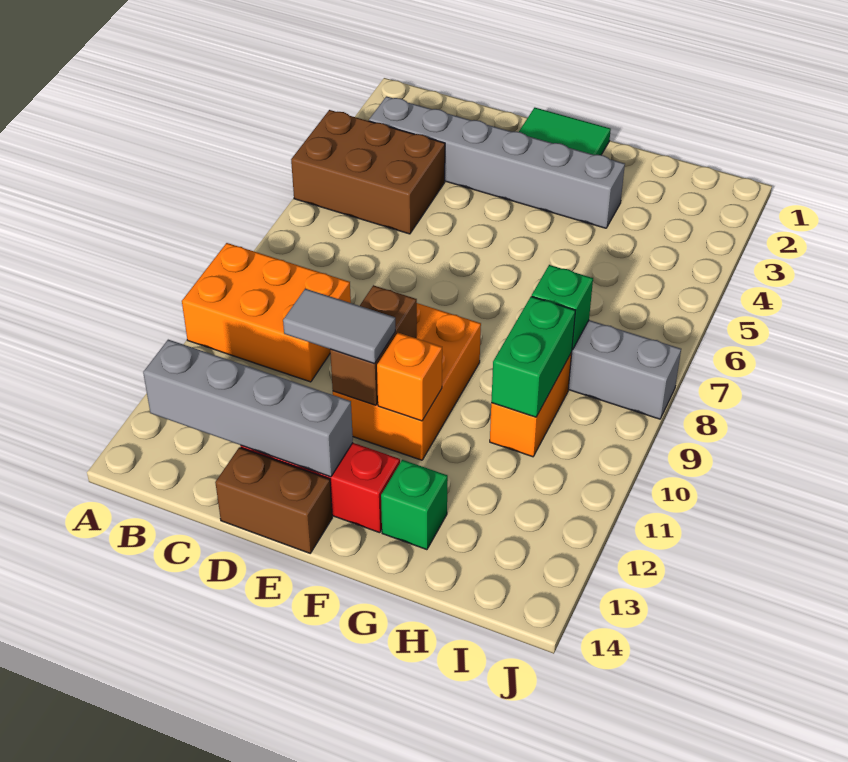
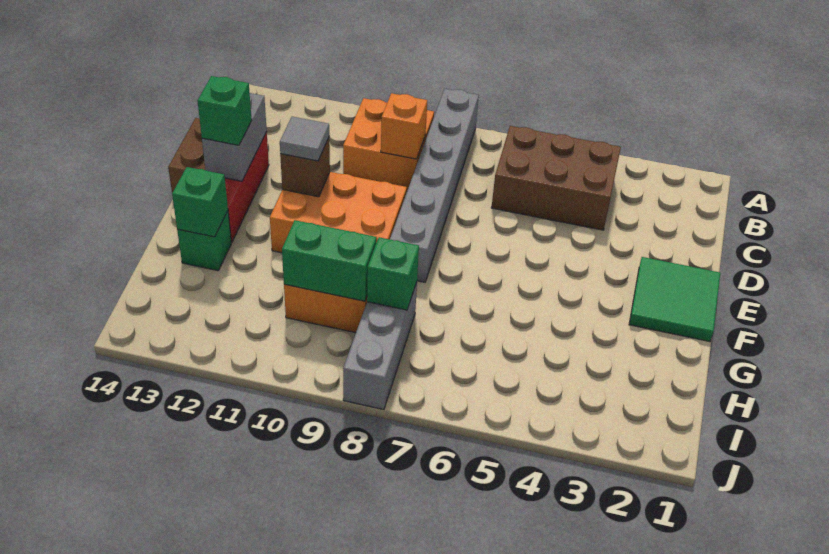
brown brick A4:C5 level 1 -> brown brick B4:C6 level 1
orange brick A9:C10 level 1 -> orange brick B9:C10 level 1
grey brick B3:G3 level 1 -> grey brick A8:F8 level 1
grey brick B13:E13 level 2 -> grey brick D13:E13 level 2
grey tile D11:E11 level 3 -> grey tile E11 level 3
brown brick E10:E11 level 2 -> brown brick E11 level 2
none -> green brick E13 level 3
orange brick F11 level 2 -> orange brick C9 level 2
none -> green brick G13 level 2

